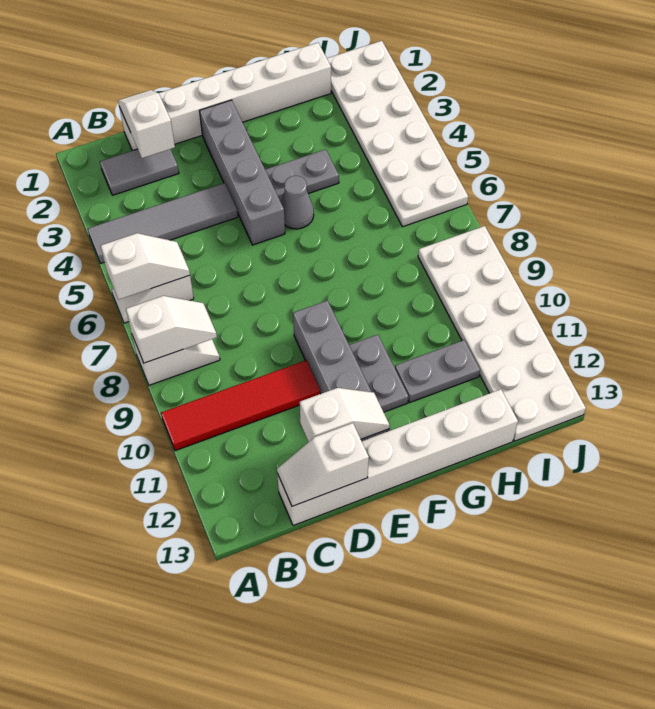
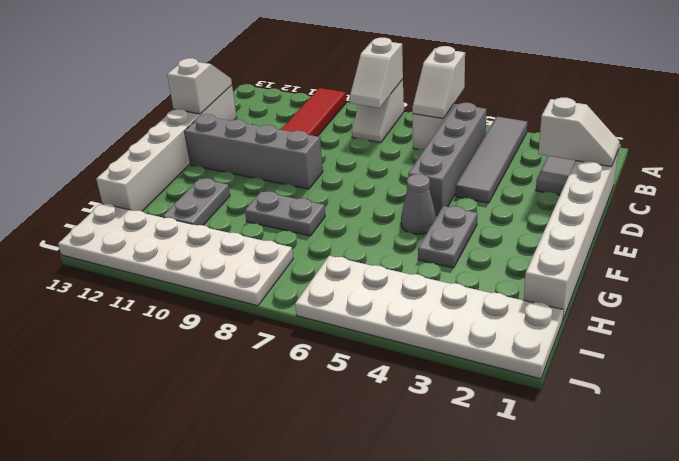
white slope D12:E12 level 2 top D -> none
grey brick E2:E5 level 1 -> grey brick B5:E5 level 1
grey plate F10:F11 level 1 -> grey plate G8:G9 level 1

